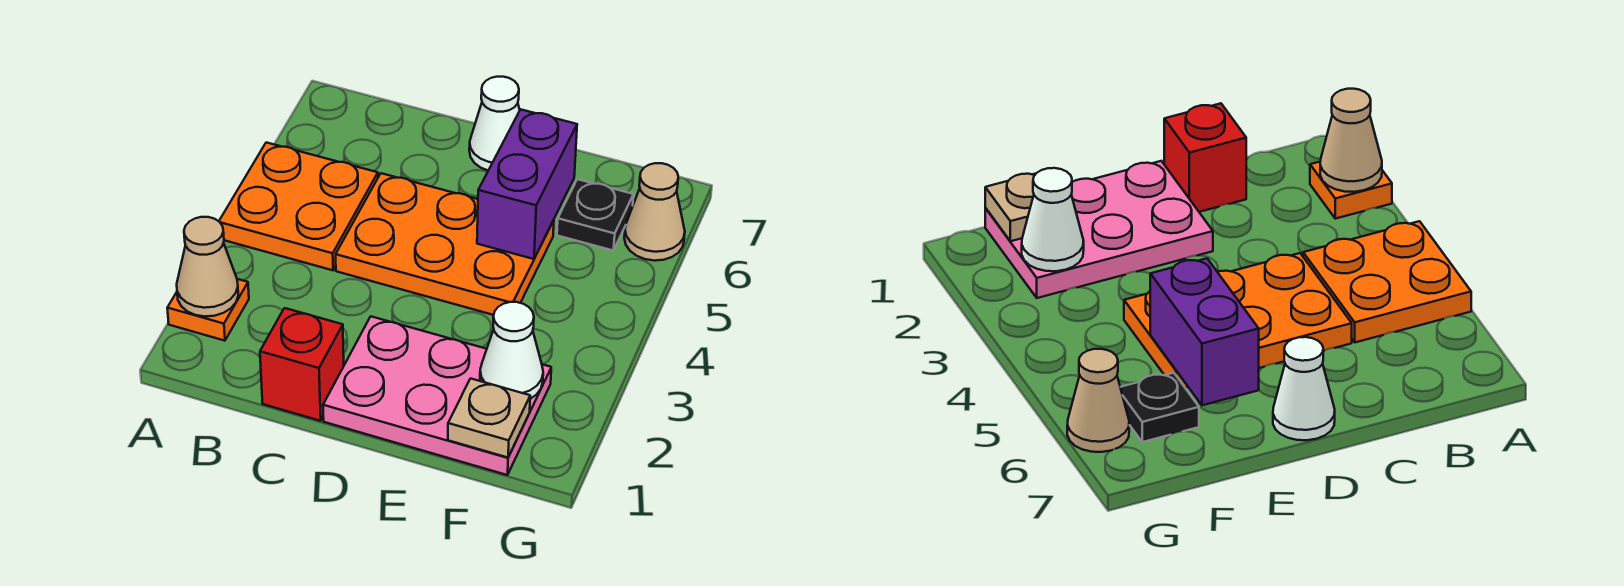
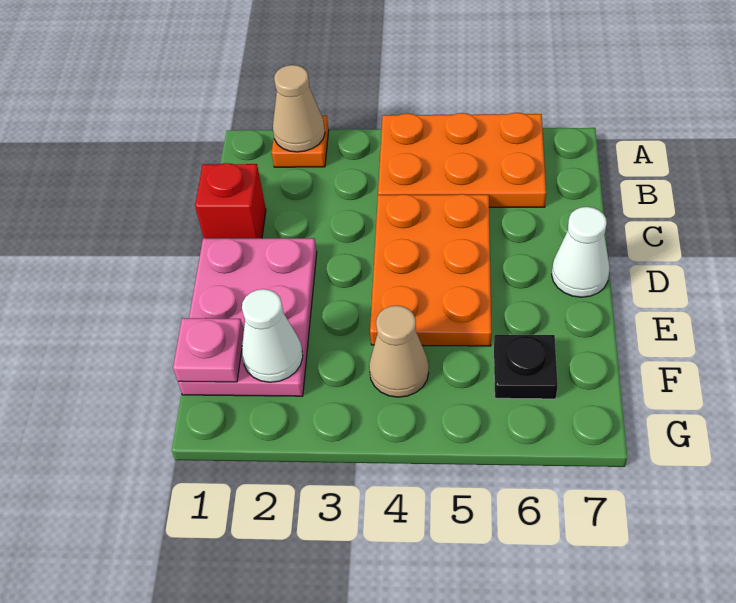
orange plate A4:B5 level 1 -> orange plate A4:B6 level 1
purple brick E5:E6 level 2 -> none
tan plate F1 level 2 -> pink plate F1 level 2
tan cone G6 level 1 -> tan cone F4 level 1

